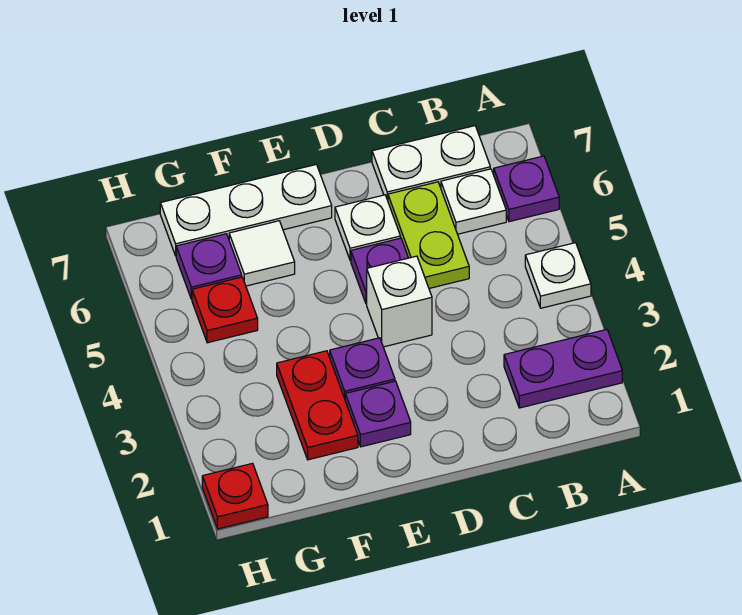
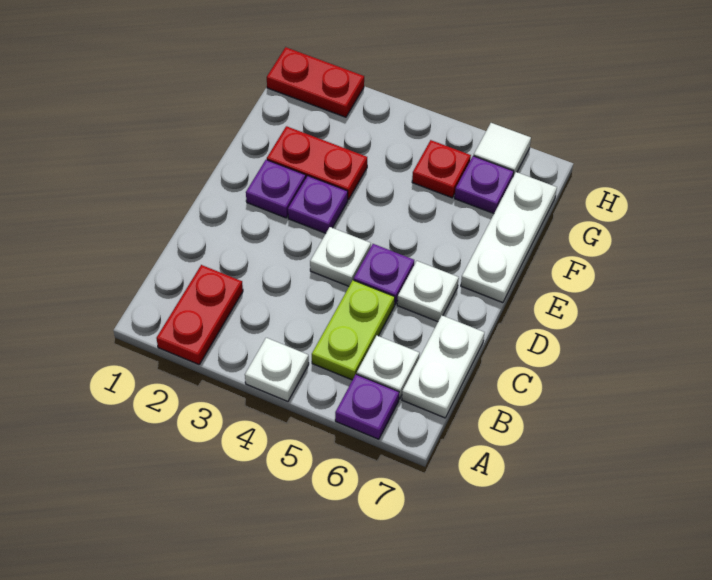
purple plate A2:B2 level 1 -> red plate A2:B2 level 1
lime plate C5:C6 level 1 -> lime plate B5:C5 level 1
white brick D4 level 1 -> white plate D4 level 1
white tile F6 level 1 -> white tile H6 level 1
red plate H1 level 1 -> red plate H1:H2 level 1

